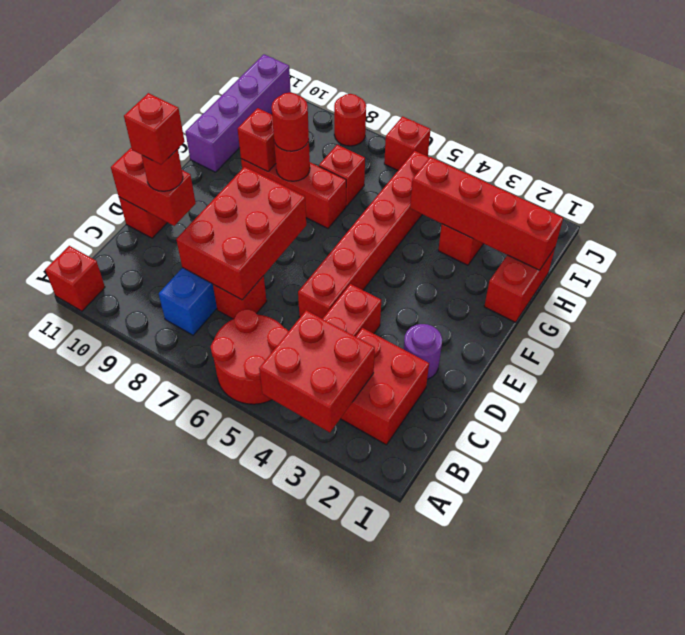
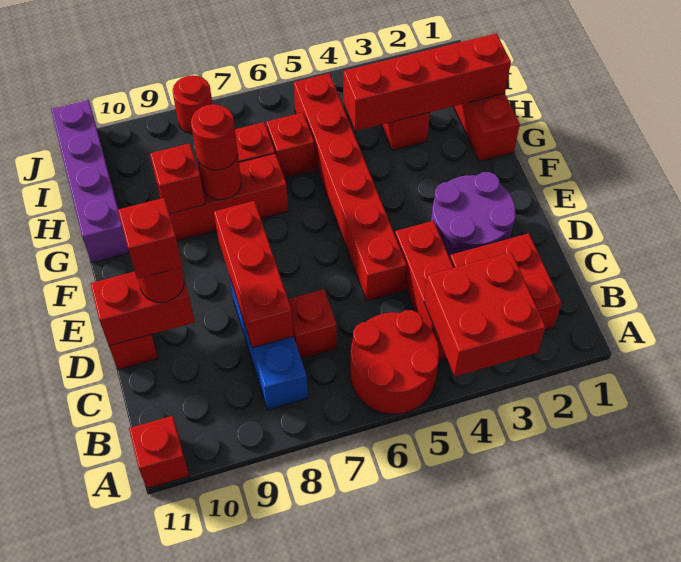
red brick C7:E8 level 2 -> red brick C8:E8 level 2
purple round brick D2 level 1 -> purple round brick D2:E3 level 1
red brick J6 level 1 -> red brick H6 level 1

